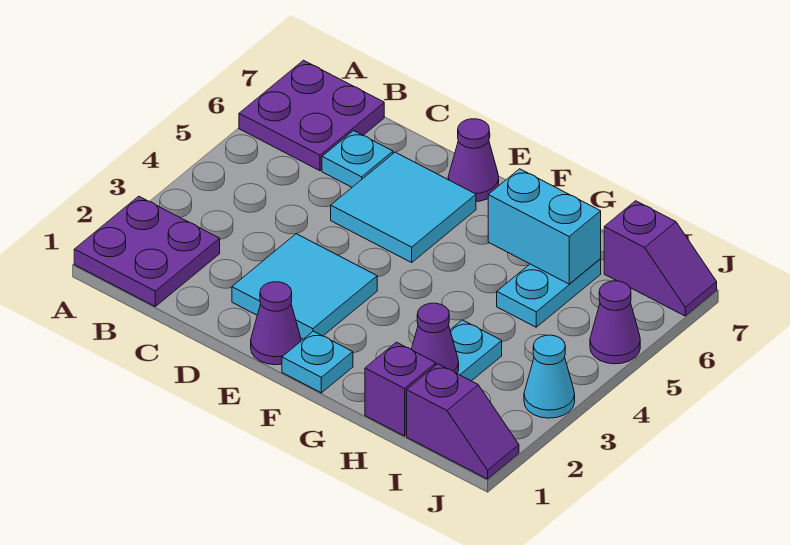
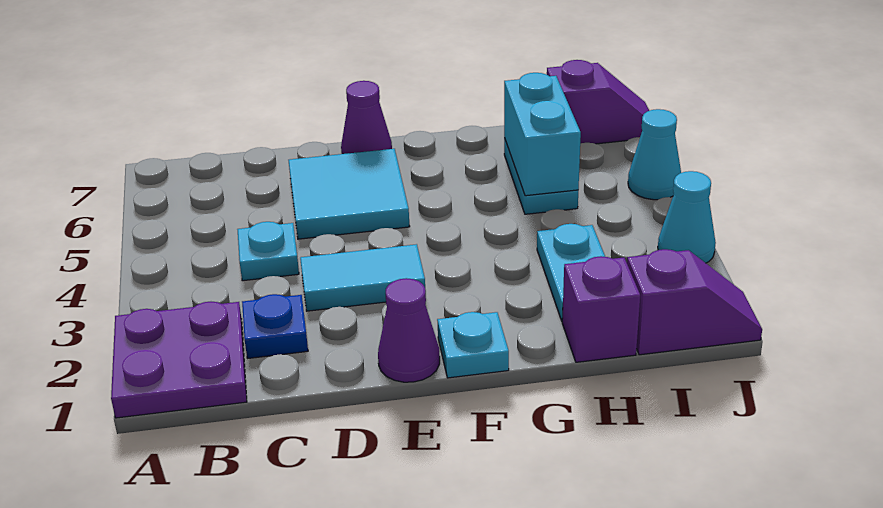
purple plate A6:B7 level 1 -> none
none -> blue plate C2 level 1
cyan plate C6 level 1 -> cyan plate C4 level 1
cyan tile D2:E3 level 1 -> cyan tile D3:E3 level 1
cyan brick G6:H6 level 2 -> cyan brick H5:H6 level 2
purple cone H2 level 2 -> none
purple cone J5 level 1 -> cyan cone J5 level 1

